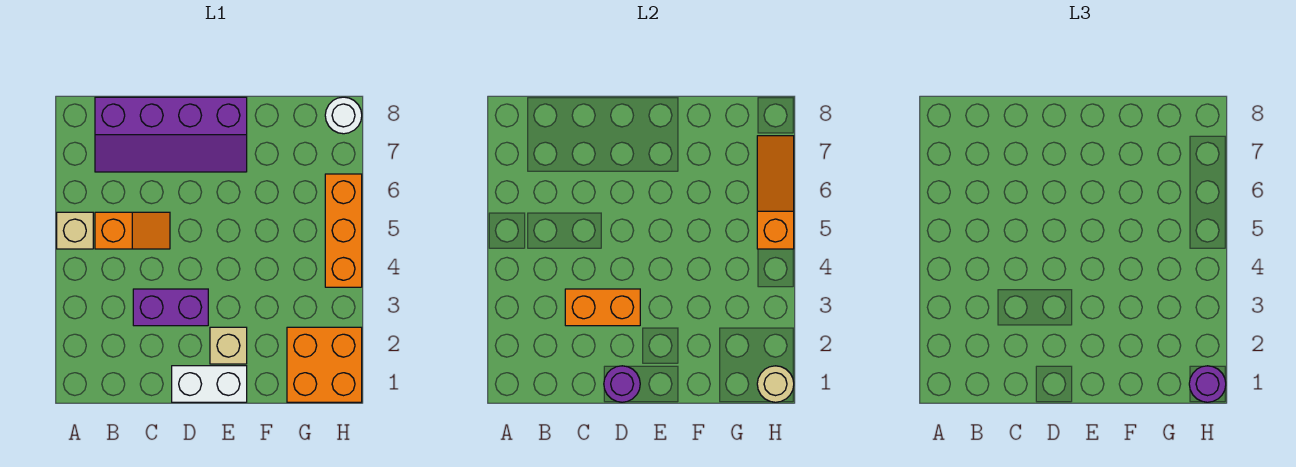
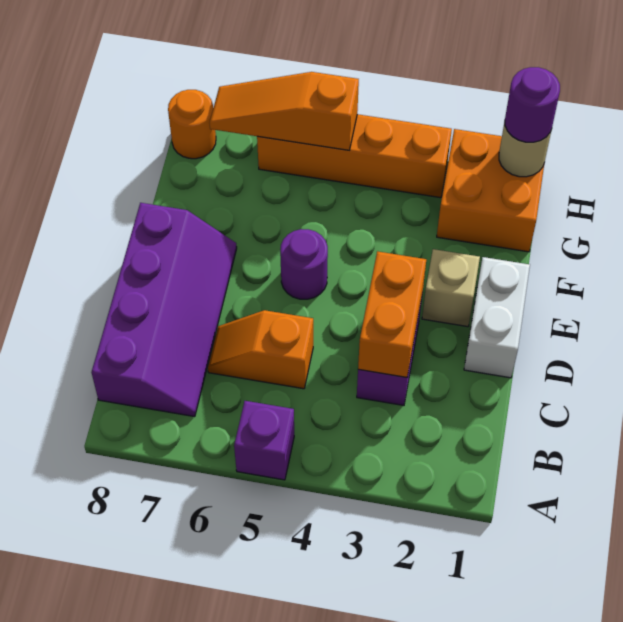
tan brick A5 level 1 -> purple brick A5 level 1
orange slope B5:C5 level 1 top B -> orange slope C5:C6 level 1 top 5
purple round brick D1 level 2 -> purple round brick E5 level 1
orange brick H4:H6 level 1 -> orange brick H3:H6 level 1
white round brick H8 level 1 -> orange round brick H8 level 1

